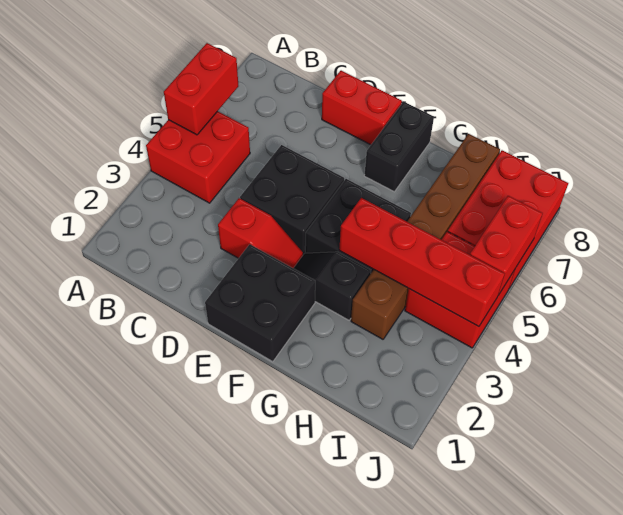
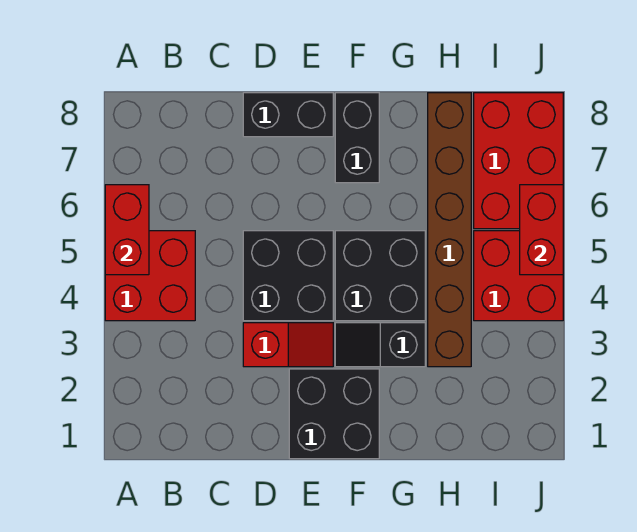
red brick D8:E8 level 1 -> black brick D8:E8 level 1
red brick G4:J4 level 2 -> none

